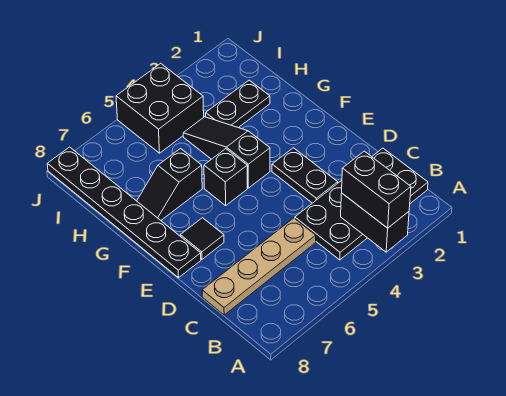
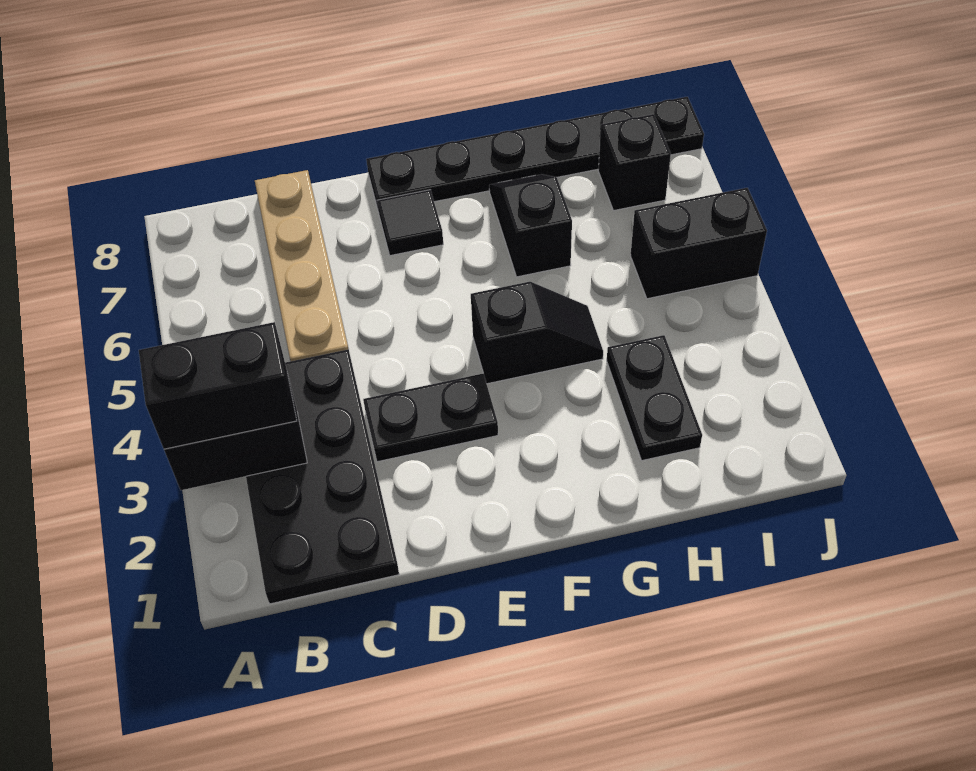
black slope F4:H4 level 1 top F -> black slope F4:G4 level 1 top F
black brick F5 level 1 -> black brick I7 level 1
black brick I4:J5 level 1 -> black brick I5:J5 level 1

